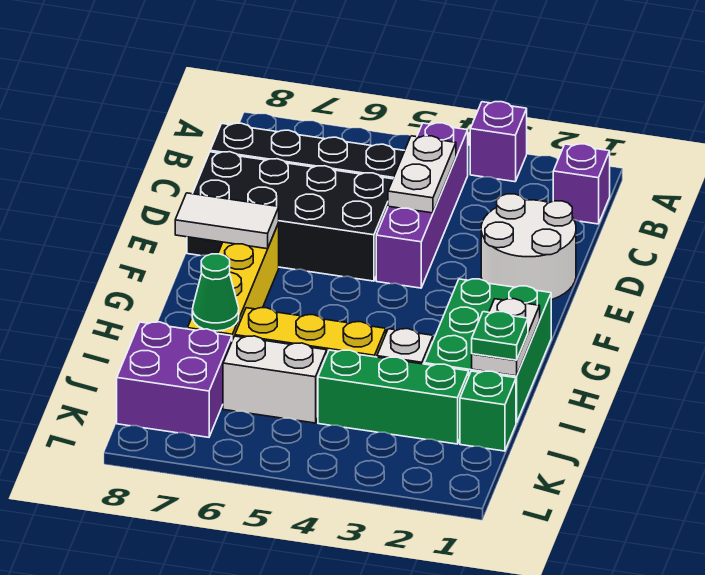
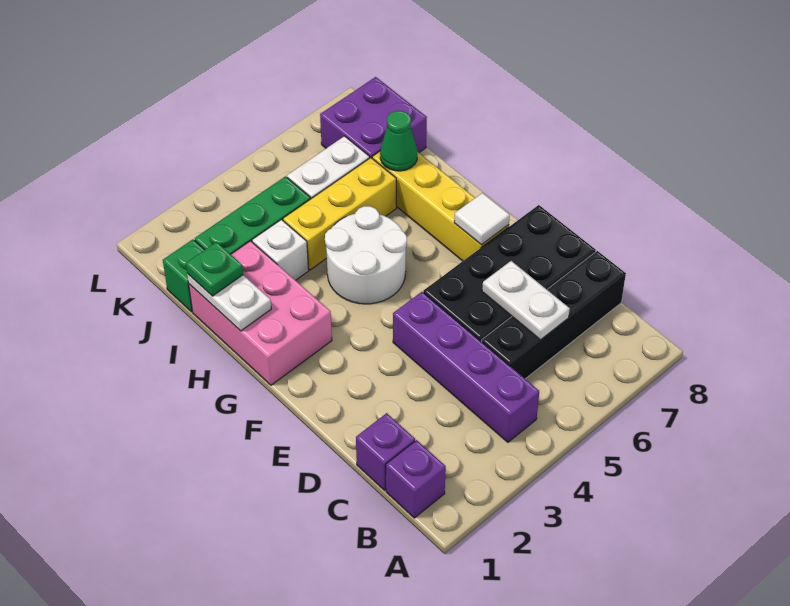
purple brick A3 level 1 -> purple brick C1 level 1
white plate C4:D4 level 2 -> white plate C6:D6 level 2
white round brick D1:E2 level 1 -> white round brick G4:H5 level 1
white tile F7:F8 level 2 -> white tile F7 level 2
green brick G1:I2 level 1 -> pink brick G1:I2 level 1

